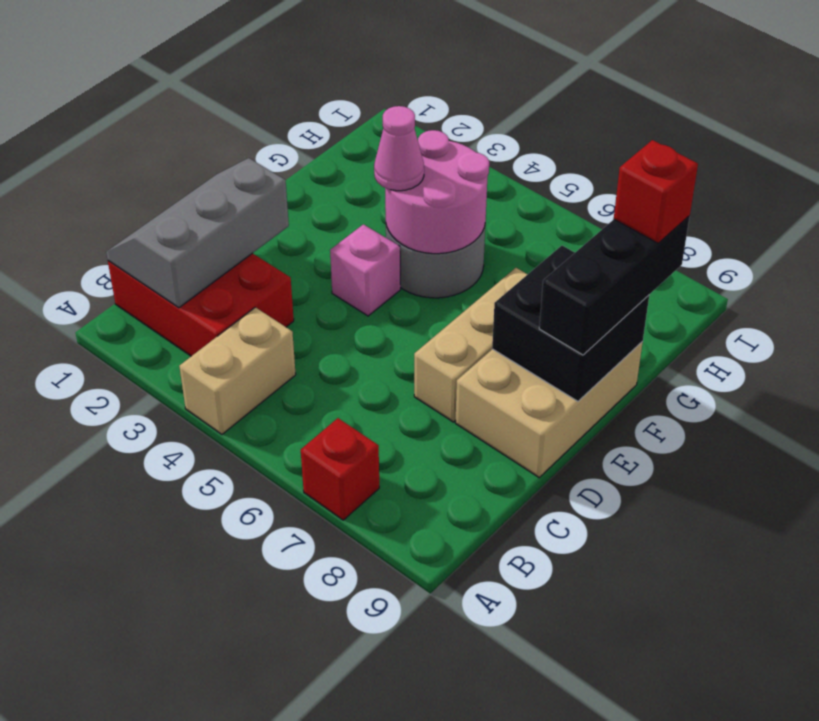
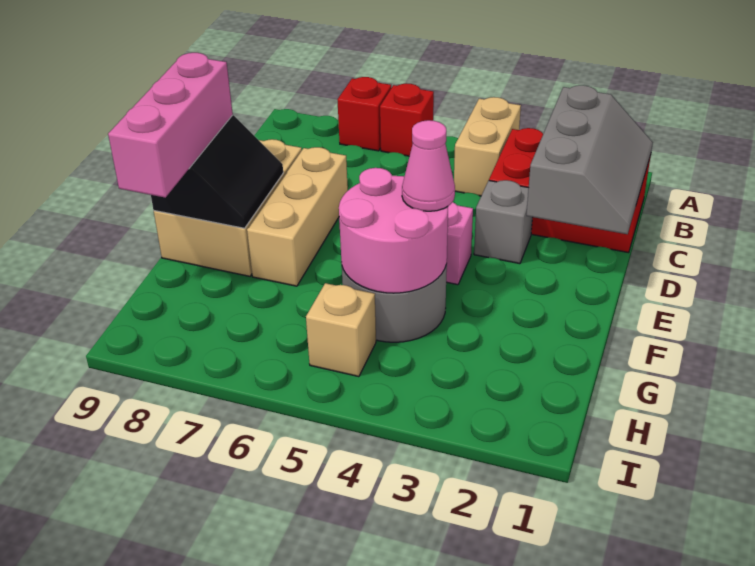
none -> grey brick D3 level 1
black brick E8:F9 level 2 -> black slope E8:F9 level 2 top 9
black brick E9:G9 level 3 -> pink brick E9:G9 level 3
red brick G9 level 4 -> red brick A6 level 1
none -> tan brick H5 level 1

